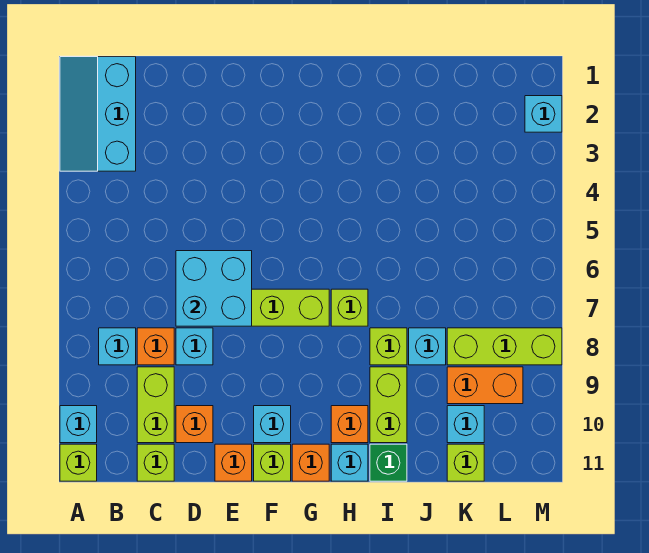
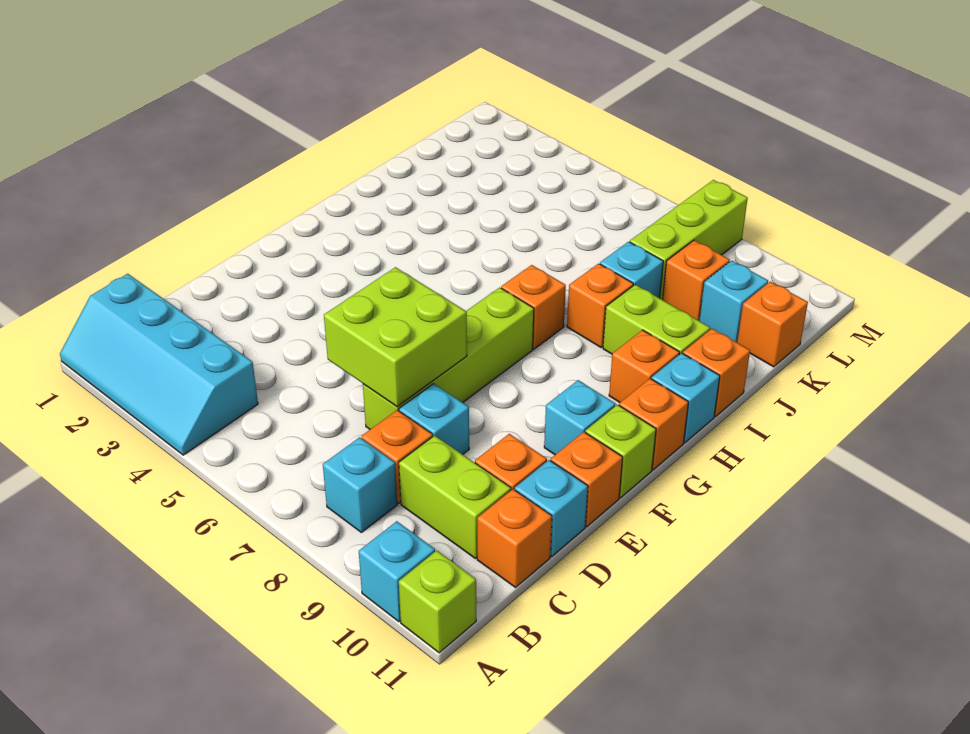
cyan slope A1:B3 level 1 top B -> cyan slope A1:B4 level 1 top B
lime brick C11 level 1 -> orange brick C11 level 1
cyan brick D6:E7 level 2 -> lime brick D6:E7 level 2
lime brick H7 level 1 -> orange brick H7 level 1
lime brick I8 level 1 -> orange brick I8 level 1
green brick I11 level 1 -> orange brick I11 level 1
orange brick K9:L9 level 1 -> orange brick K9 level 1
lime brick K11 level 1 -> orange brick K11 level 1
cyan brick M2 level 1 -> cyan brick D11 level 1

